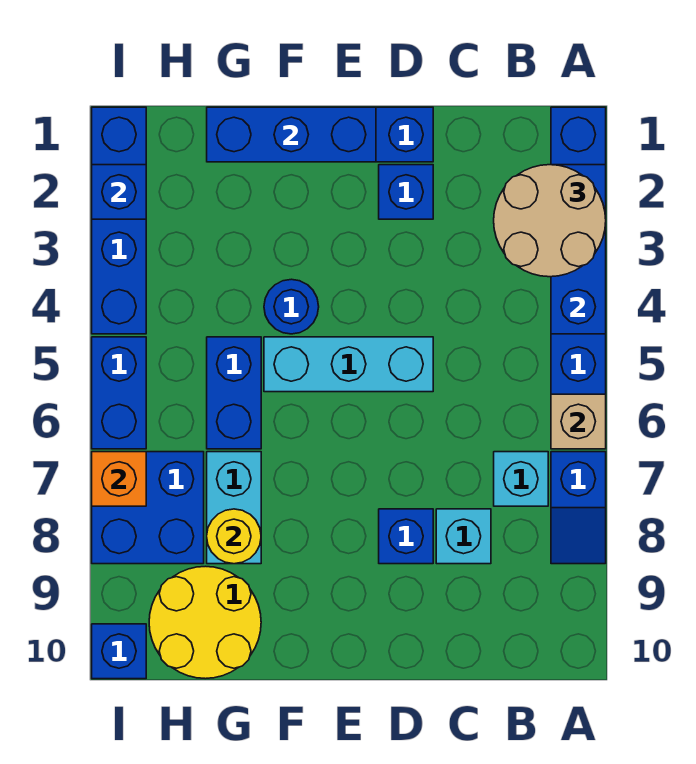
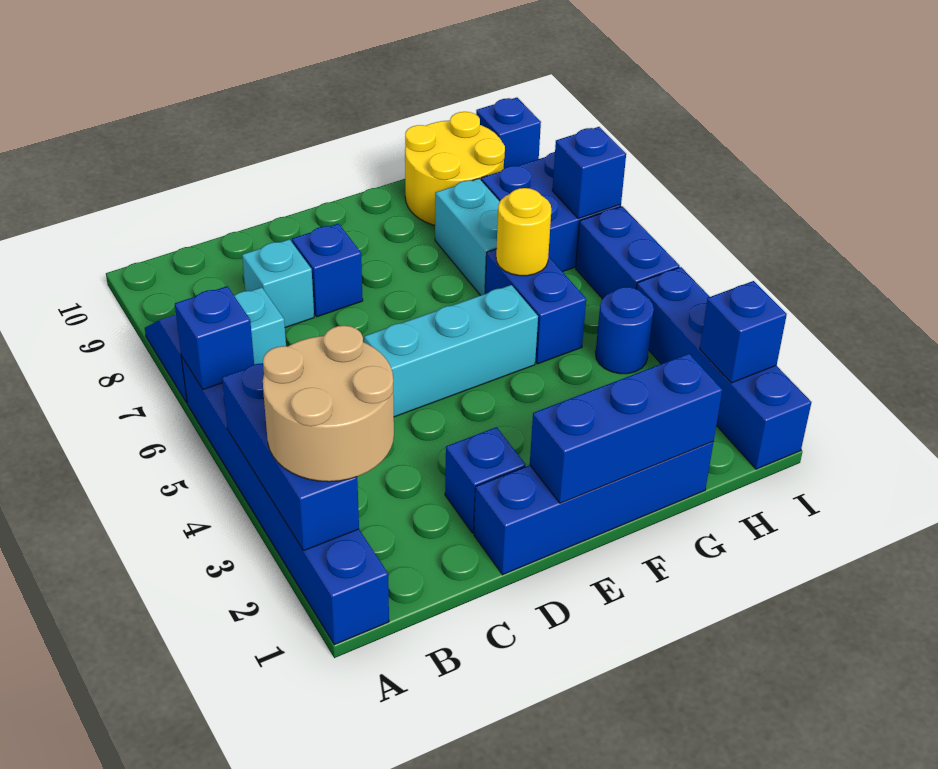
tan brick A6 level 2 -> blue brick A6 level 2
blue round brick F4 level 1 -> blue round brick H4 level 1
yellow round brick G8 level 2 -> yellow round brick G6 level 2
orange brick I7 level 2 -> blue brick I7 level 2

